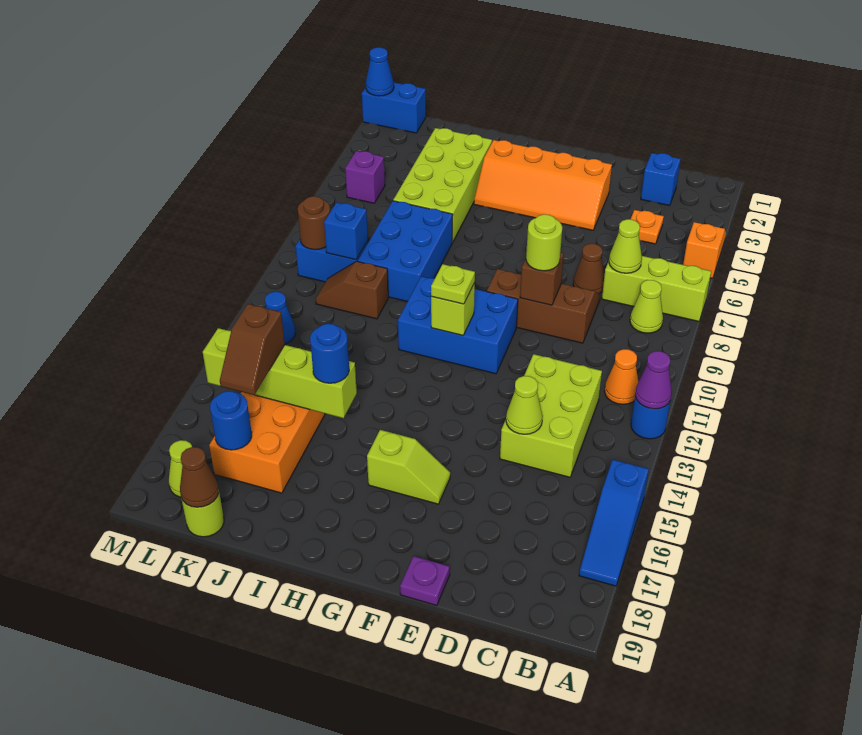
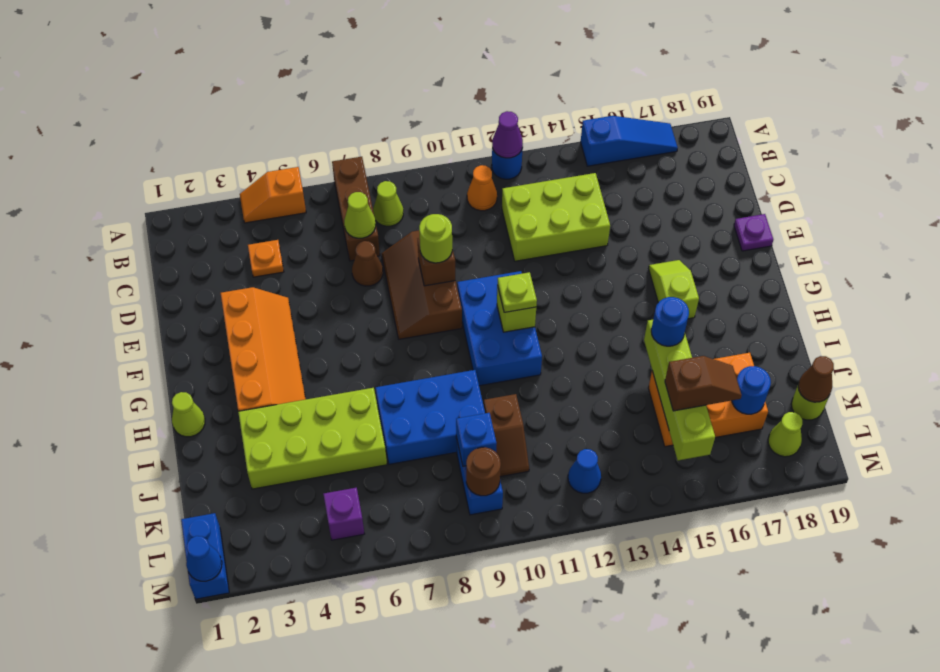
lime brick A7:C7 level 1 -> brown brick A7:C7 level 1
blue brick C2 level 1 -> none
lime cone D14 level 2 -> lime cone H1 level 1

